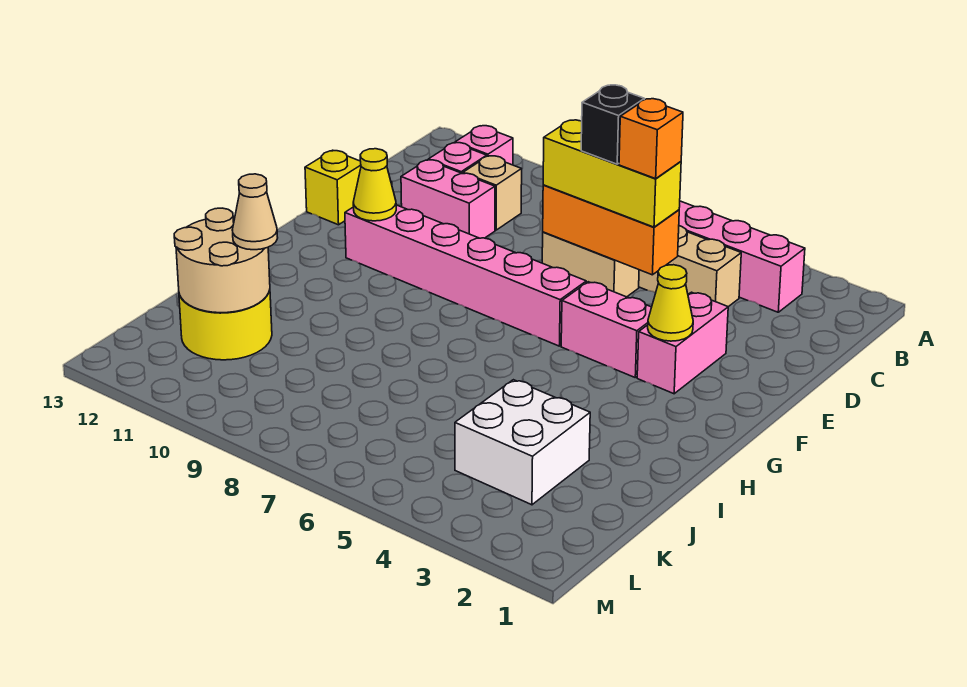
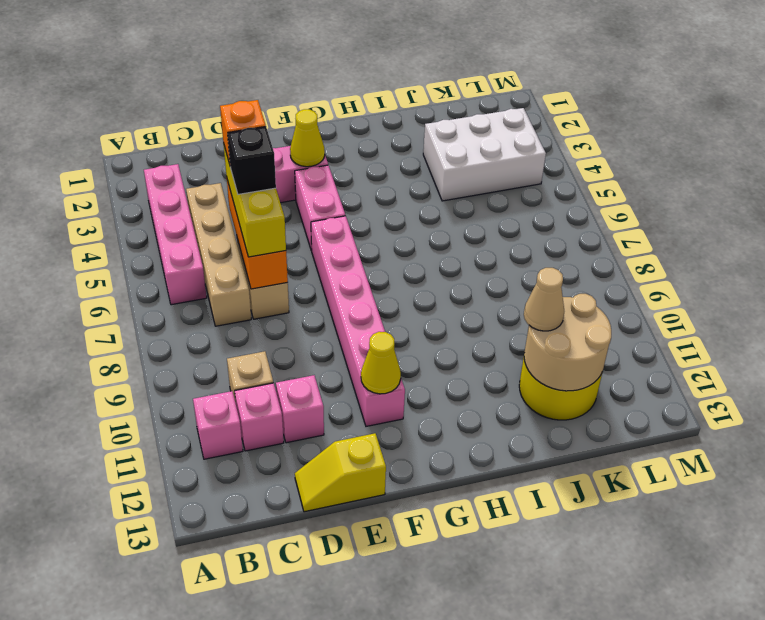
pink brick D10:D11 level 1 -> pink brick D11 level 1
white brick J3:K4 level 1 -> white brick J3:L4 level 1

